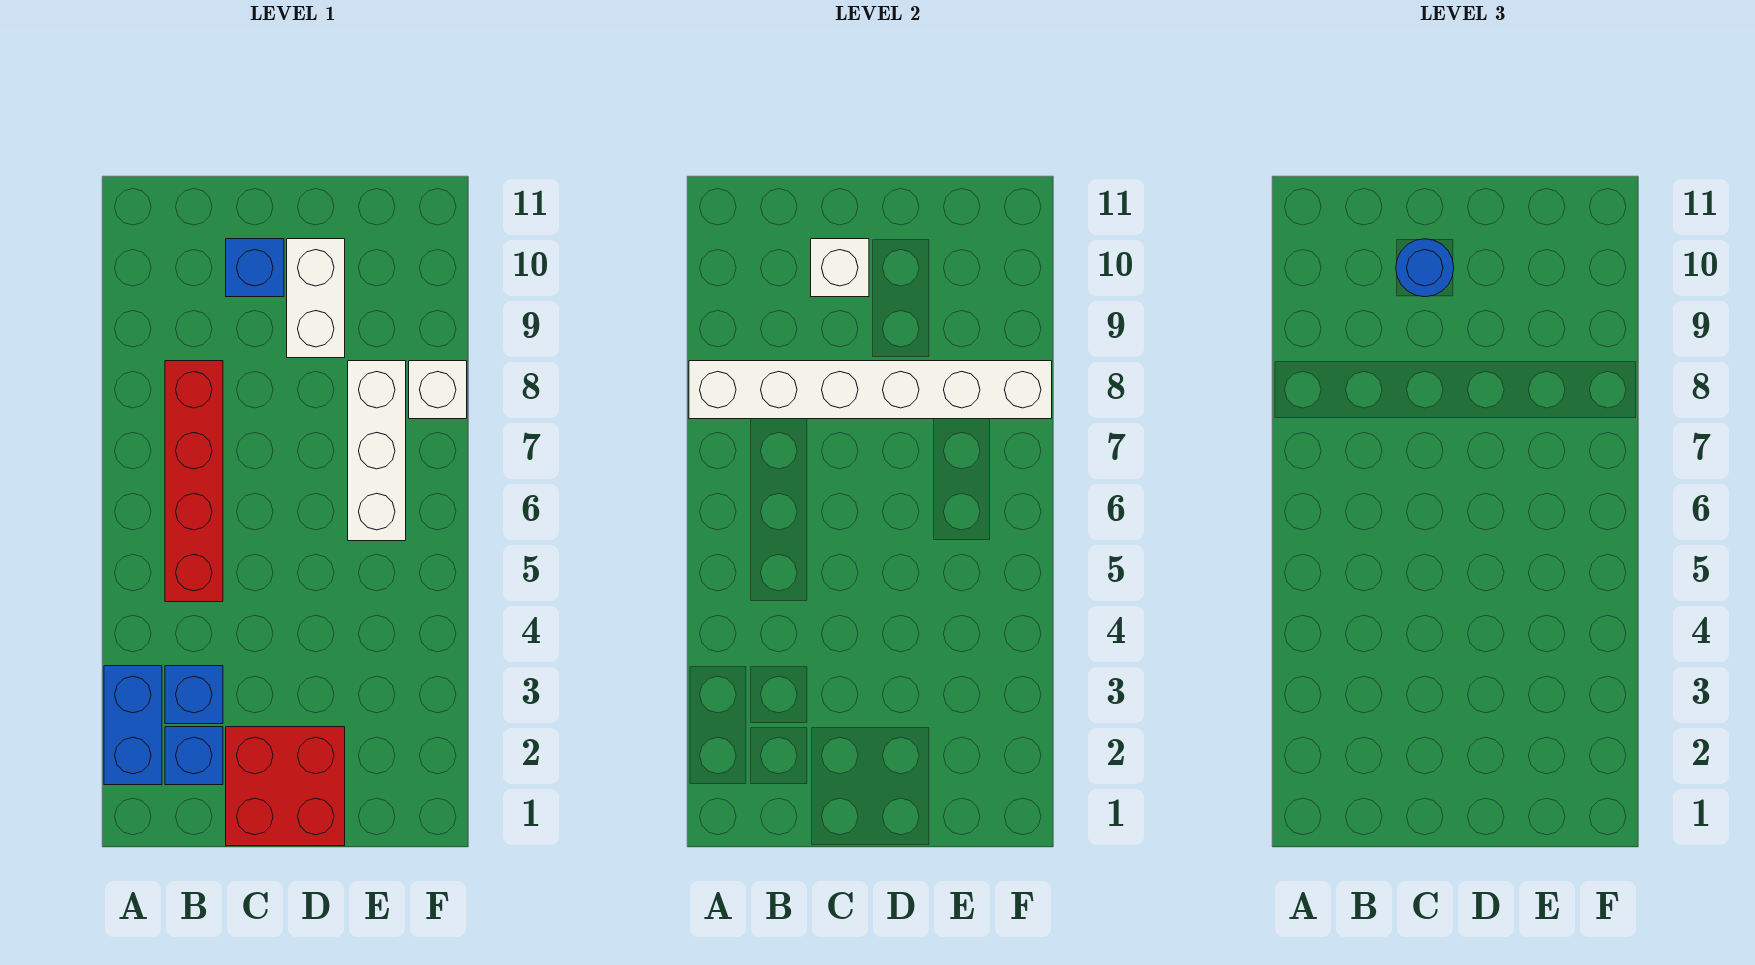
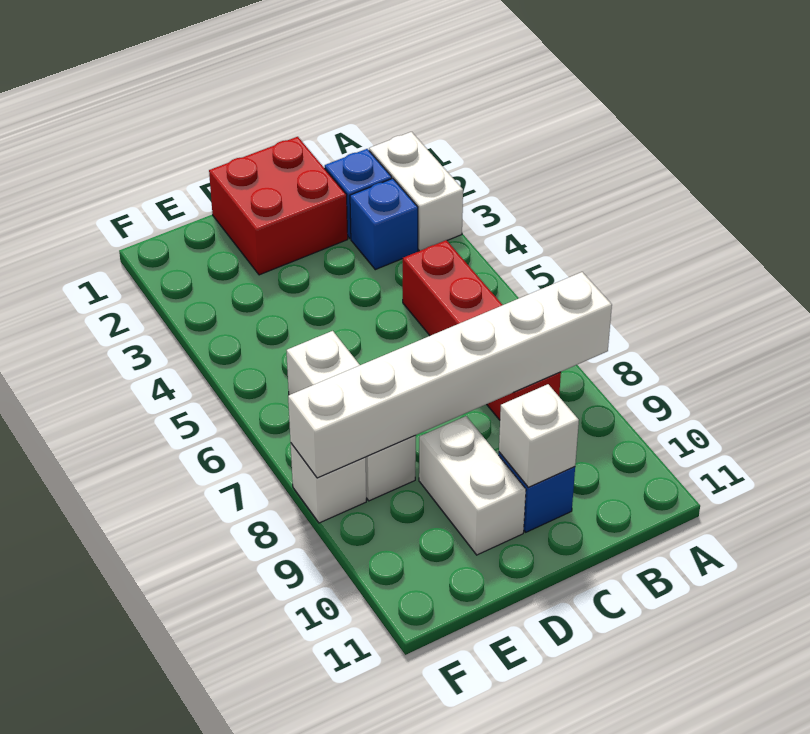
blue brick A2:A3 level 1 -> white brick A2:A3 level 1
blue round brick C10 level 3 -> none

